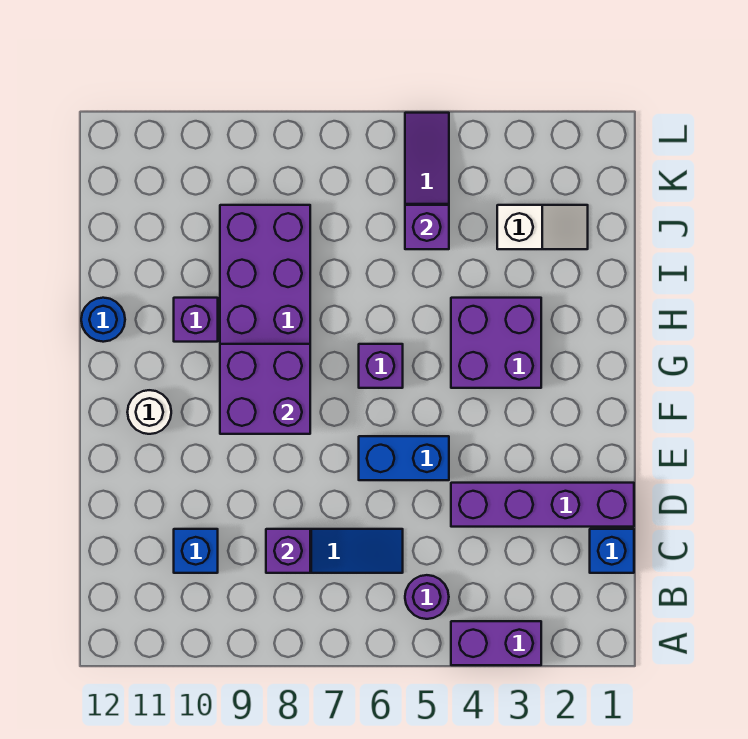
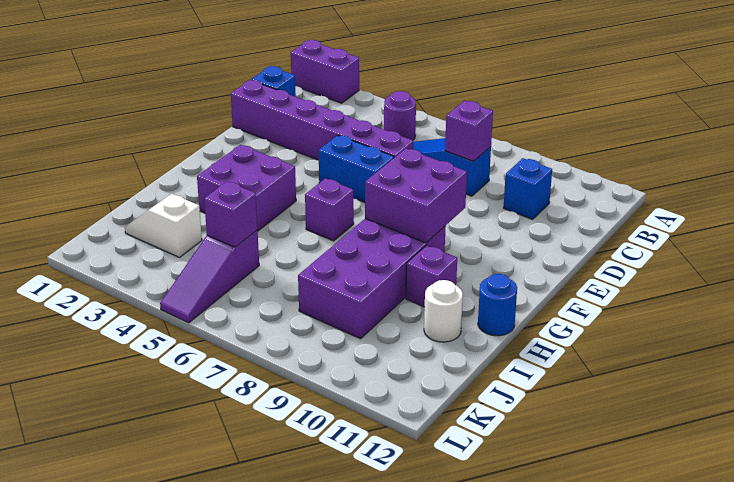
purple brick A3:A4 level 1 -> purple brick A1:A2 level 1
purple brick D1:D4 level 1 -> purple brick D1:D6 level 1
white round brick F11 level 1 -> white round brick I11 level 1

